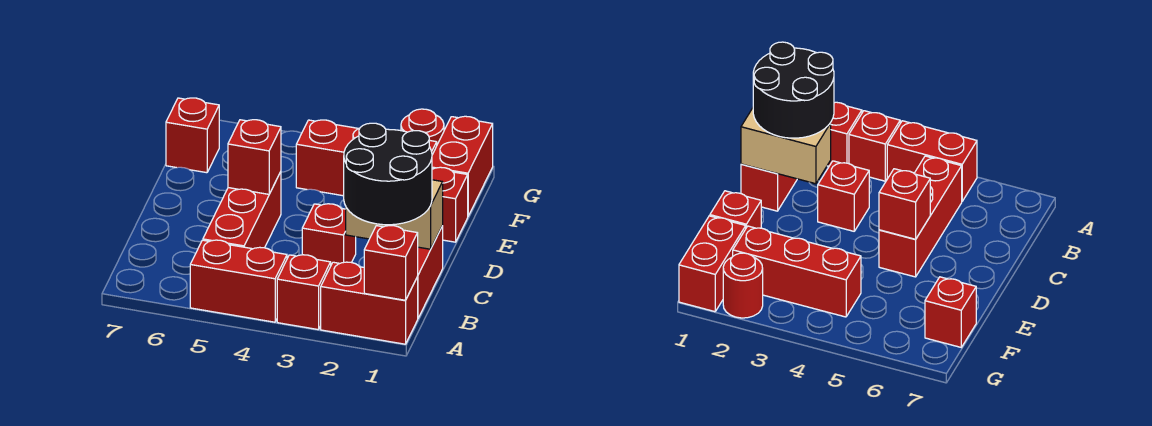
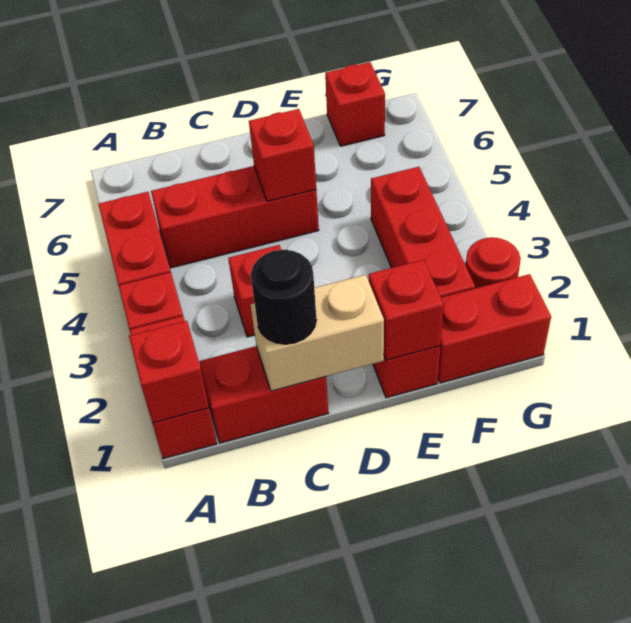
black round brick B1:C2 level 3 -> black round brick C1 level 3
tan brick C1:C2 level 2 -> tan brick C1:D1 level 2
none -> red brick E1 level 2

